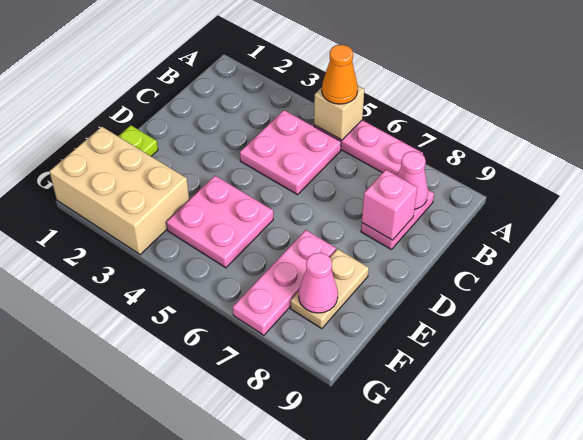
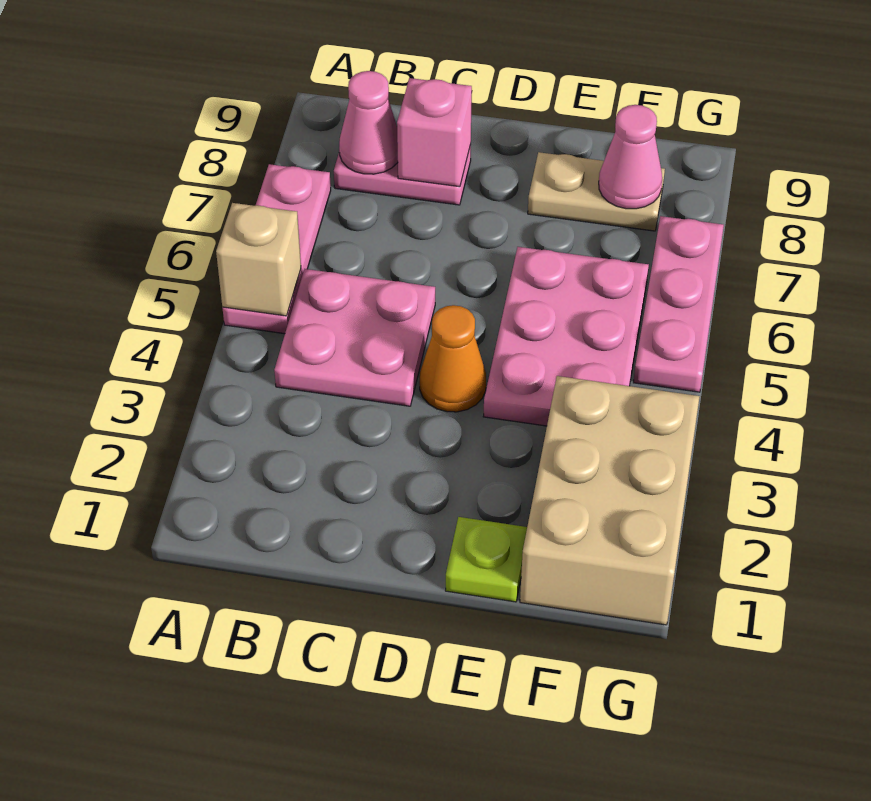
orange cone A5 level 3 -> orange cone D4 level 1
pink plate E4:F5 level 1 -> pink plate E4:F6 level 1
pink plate E7:G7 level 1 -> pink plate G5:G7 level 1

